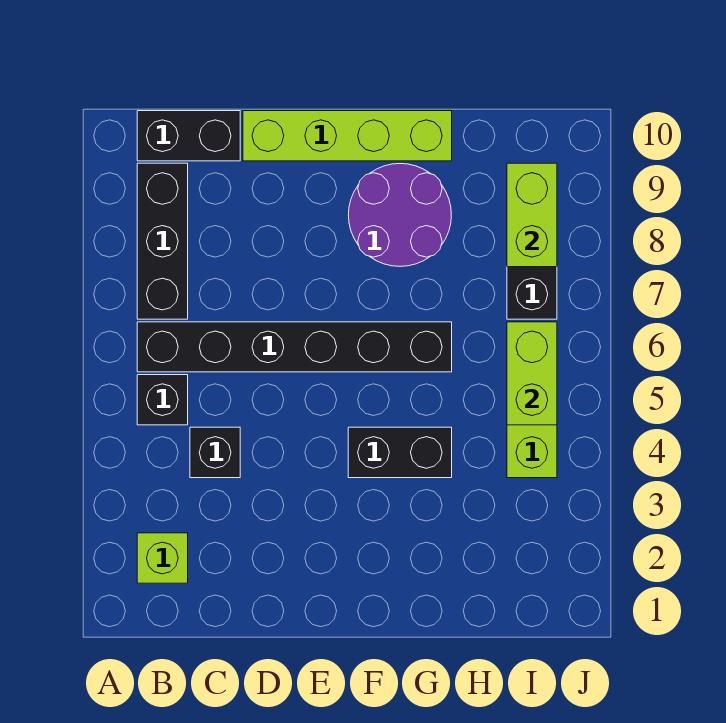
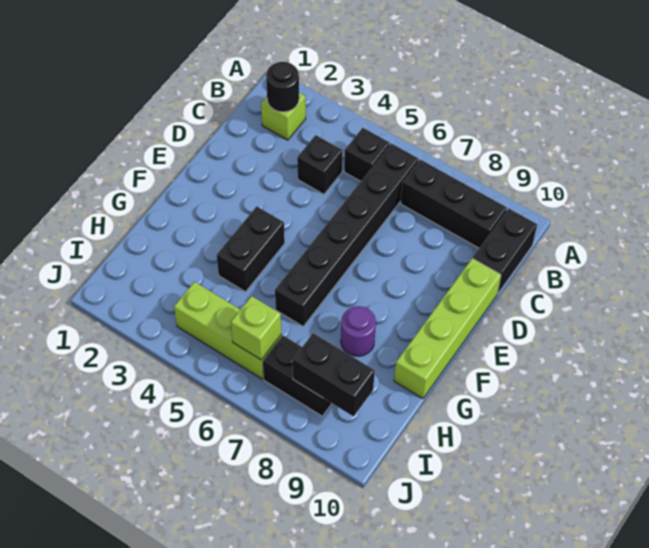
none -> black round brick B2 level 2
purple round brick F8:G9 level 1 -> purple round brick G8 level 1
lime brick I5:I6 level 2 -> lime brick I6 level 2
lime brick I8:I9 level 2 -> black brick I8:I9 level 2

